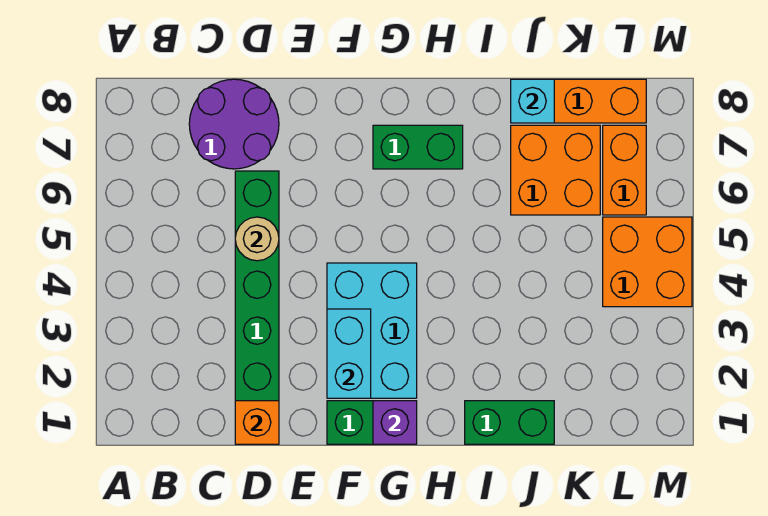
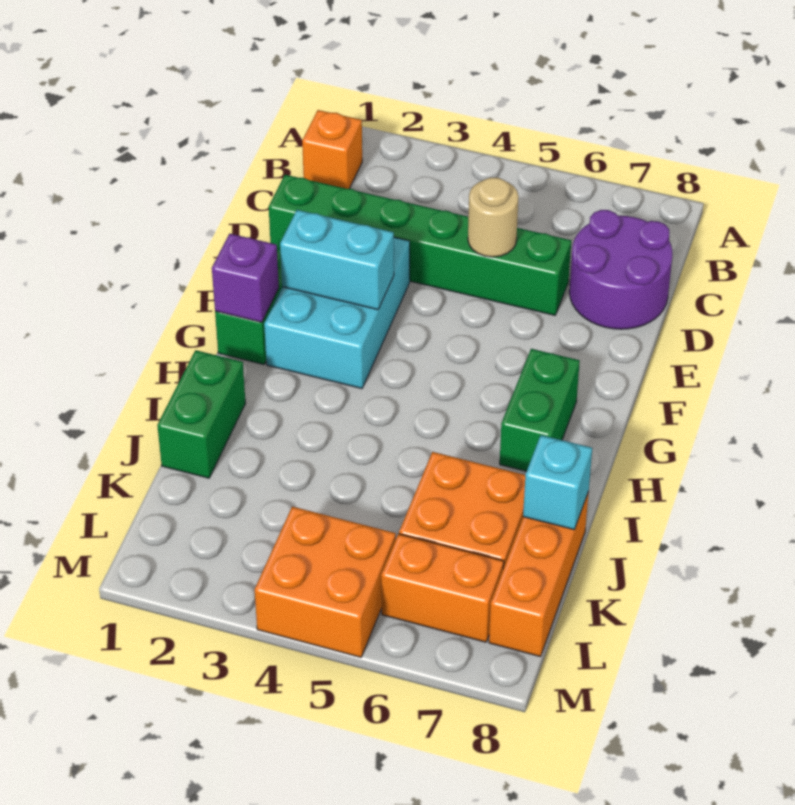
orange brick D1 level 2 -> orange brick B1 level 1
cyan brick F2:G4 level 1 -> cyan brick E2:G3 level 1

